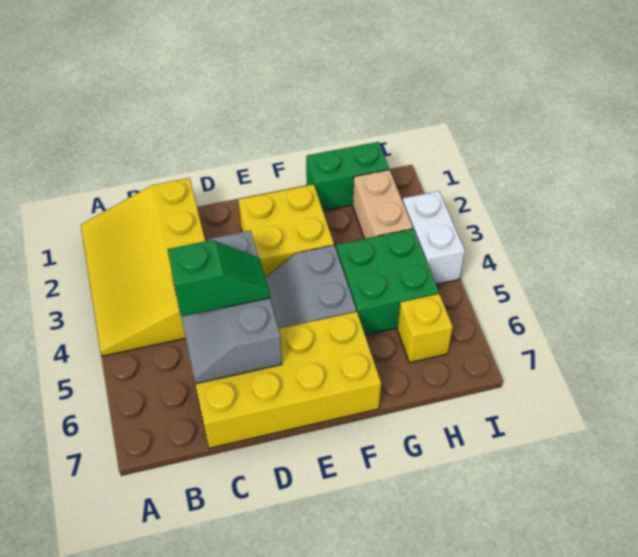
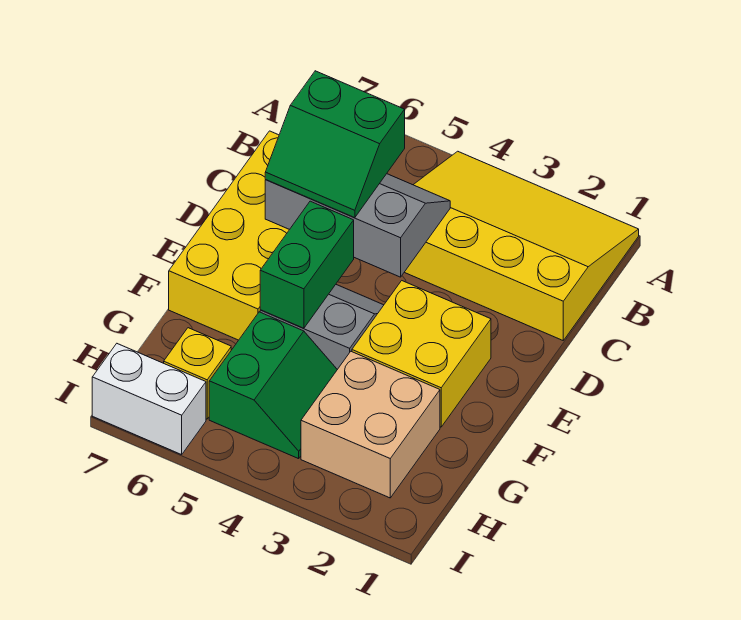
green slope C5:D5 level 3 top C -> green slope C5:D6 level 3 top C
green brick G1:H1 level 1 -> green brick E5:F5 level 2
green brick G4:H5 level 1 -> green slope G4:H5 level 1 top 5
tan brick H2:H3 level 1 -> tan brick G2:H3 level 1
white brick I3:I4 level 1 -> white brick I6:I7 level 1

